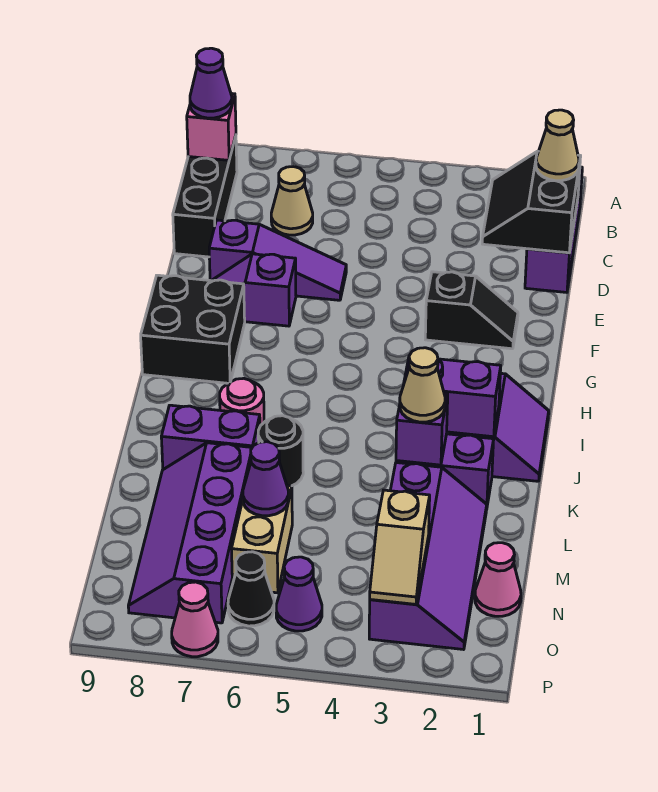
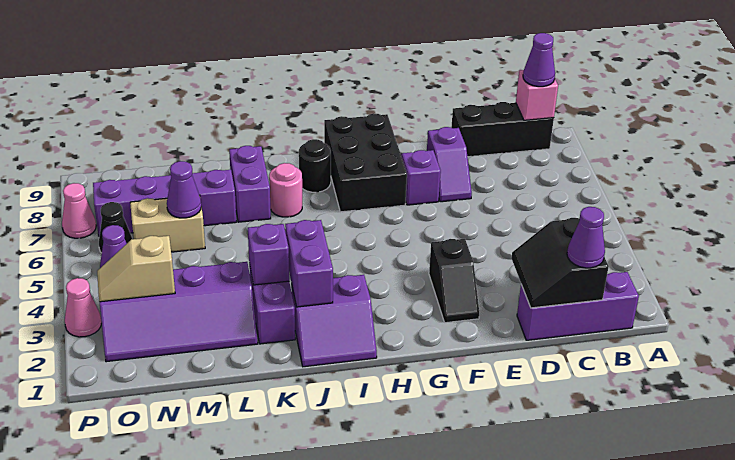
black slope C1:D2 level 2 top 1 -> black slope C1:D2 level 2 top C
tan cone C1 level 3 -> purple cone C1 level 3
tan cone C7 level 1 -> none
purple slope E6:E8 level 1 top 8 -> purple slope E7:E8 level 1 top 8
black brick G8:H9 level 1 -> black brick G7:H9 level 1
tan cone K3 level 3 -> none
black round brick K6 level 1 -> black round brick I8 level 1
pink cone N1 level 1 -> pink cone P3 level 1

